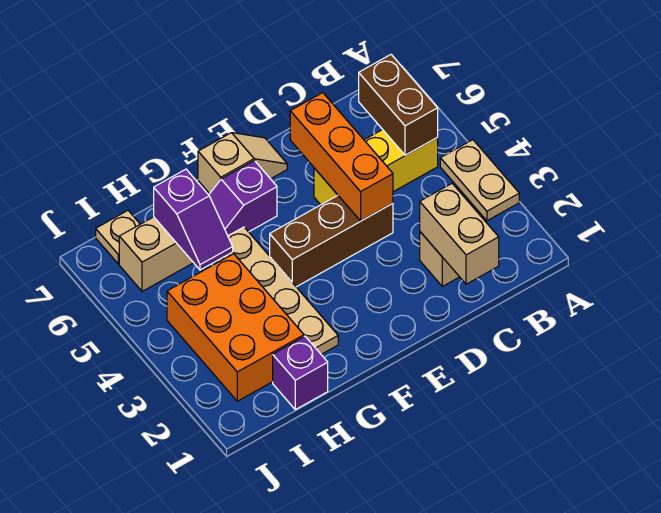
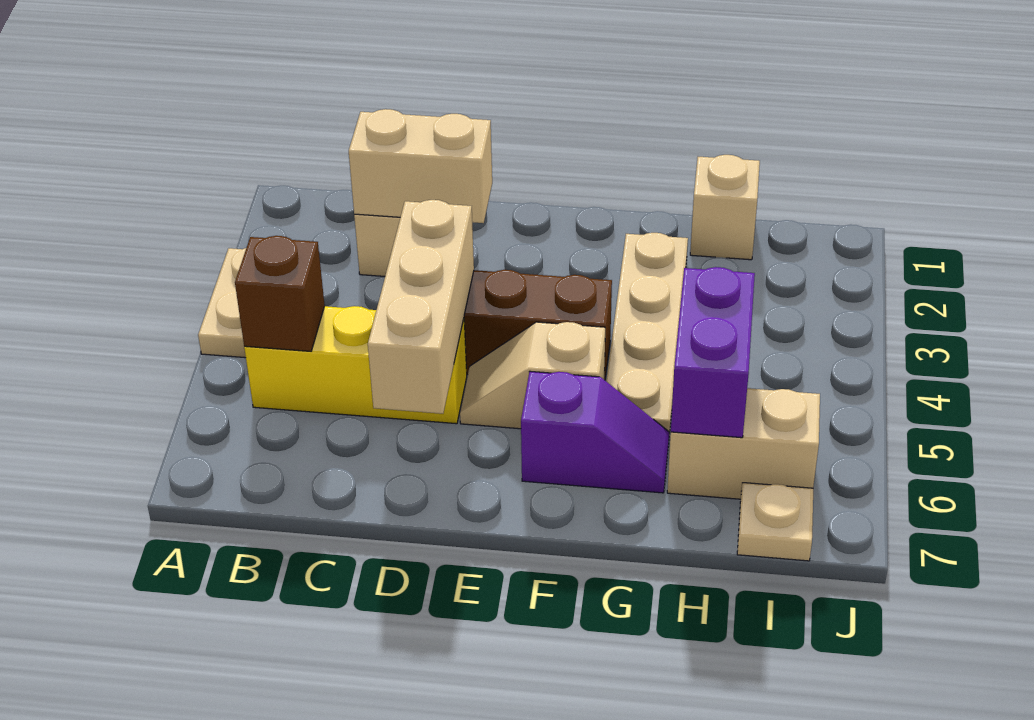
brown brick B5:B6 level 2 -> brown brick B5 level 2
tan brick C1:C2 level 2 -> tan brick C2:D2 level 2
orange brick D4:D6 level 2 -> tan brick D4:D6 level 2
tan slope E7:F7 level 1 top F -> tan slope E5:F5 level 1 top F
purple brick H1 level 1 -> tan brick H1 level 1
orange brick H2:I4 level 1 -> none
purple slope H5:H6 level 2 top 6 -> purple brick H5:H6 level 2

